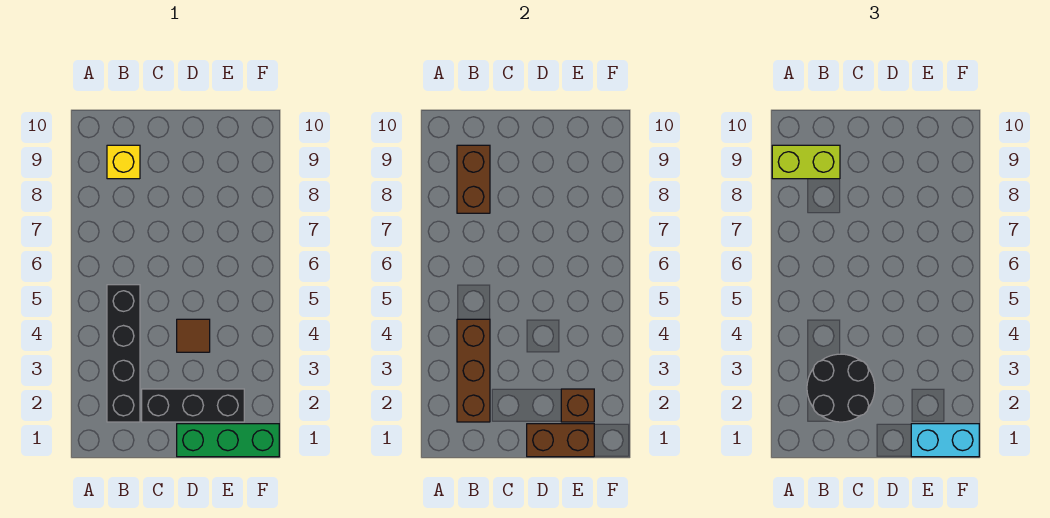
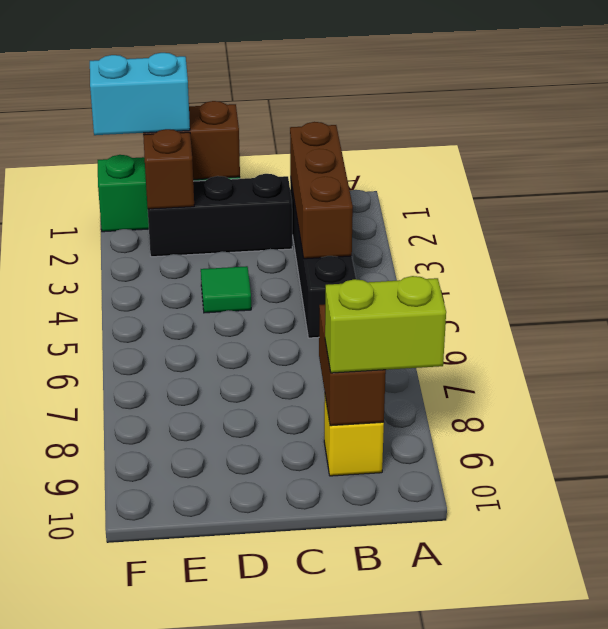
black round brick B2:C3 level 3 -> none
brown tile D4 level 1 -> green tile D4 level 1

